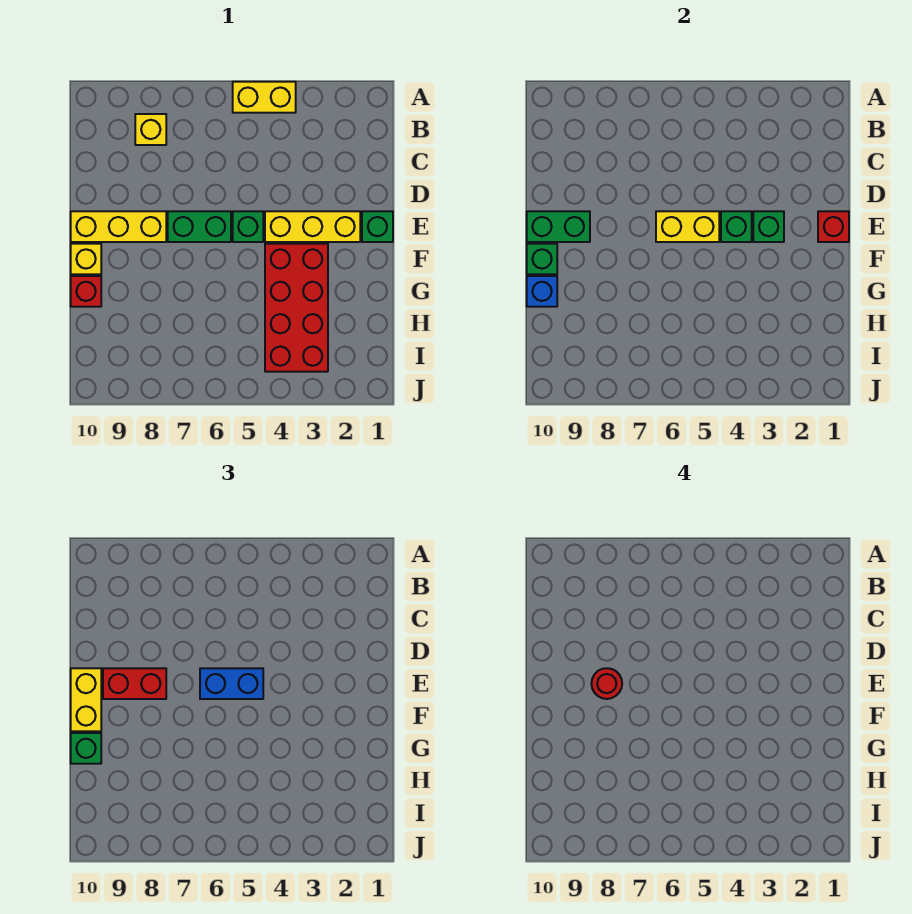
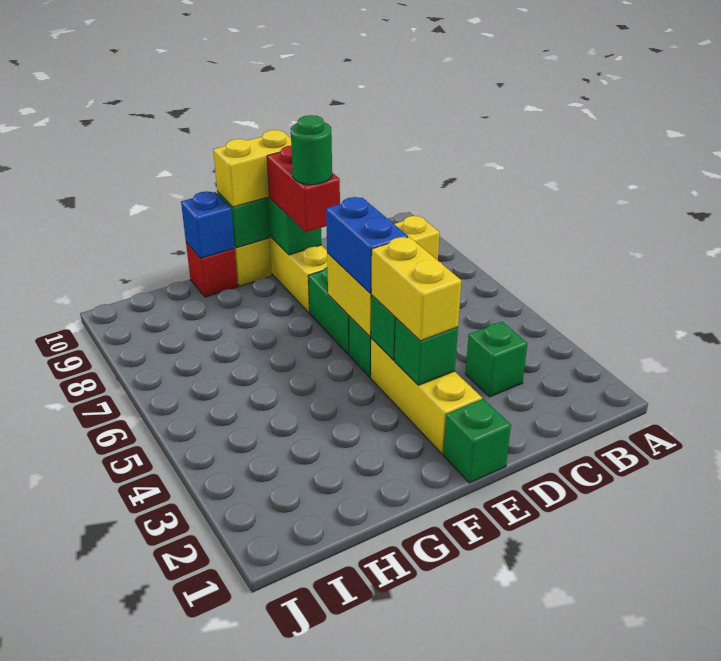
yellow brick A4:A5 level 1 -> yellow brick E3:E4 level 3
red brick E1 level 2 -> none
red round brick E8 level 4 -> green round brick E8 level 4
red brick F3:I4 level 1 -> none
green brick G10 level 3 -> green brick C3 level 1

